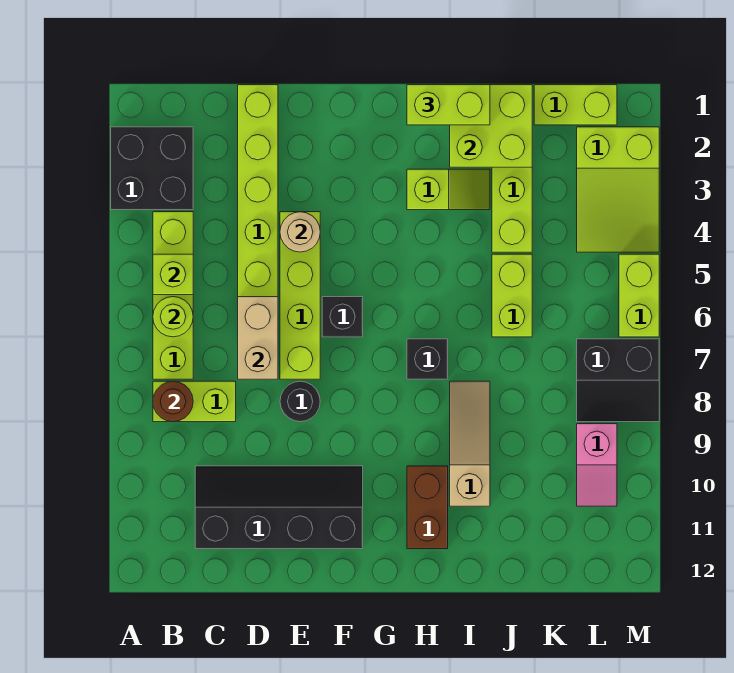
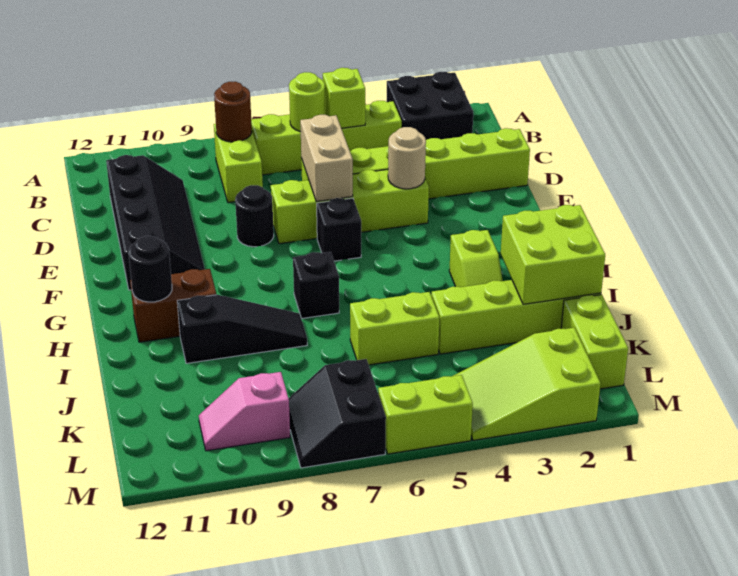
tan brick D6:D7 level 2 -> tan brick D6:E6 level 2
lime brick H1:I1 level 3 -> none
none -> black round brick H11 level 2
tan slope I8:I10 level 1 top 10 -> black slope I8:I10 level 1 top 10

